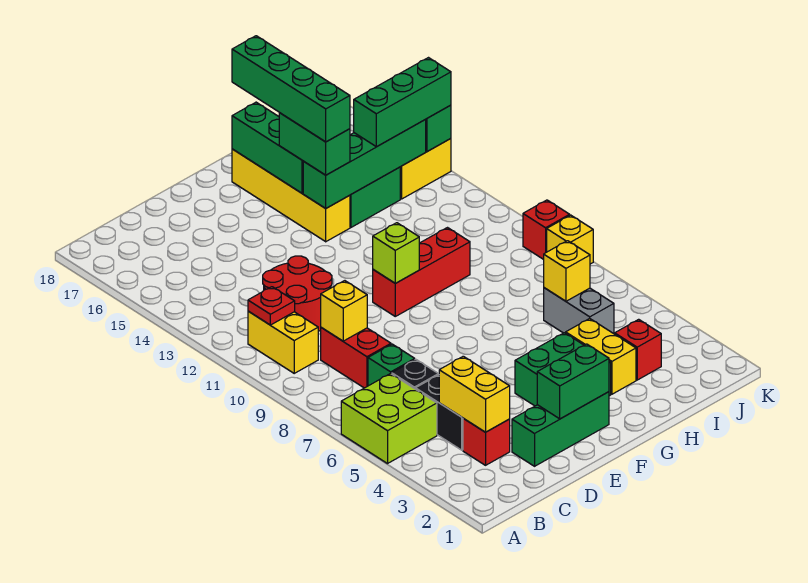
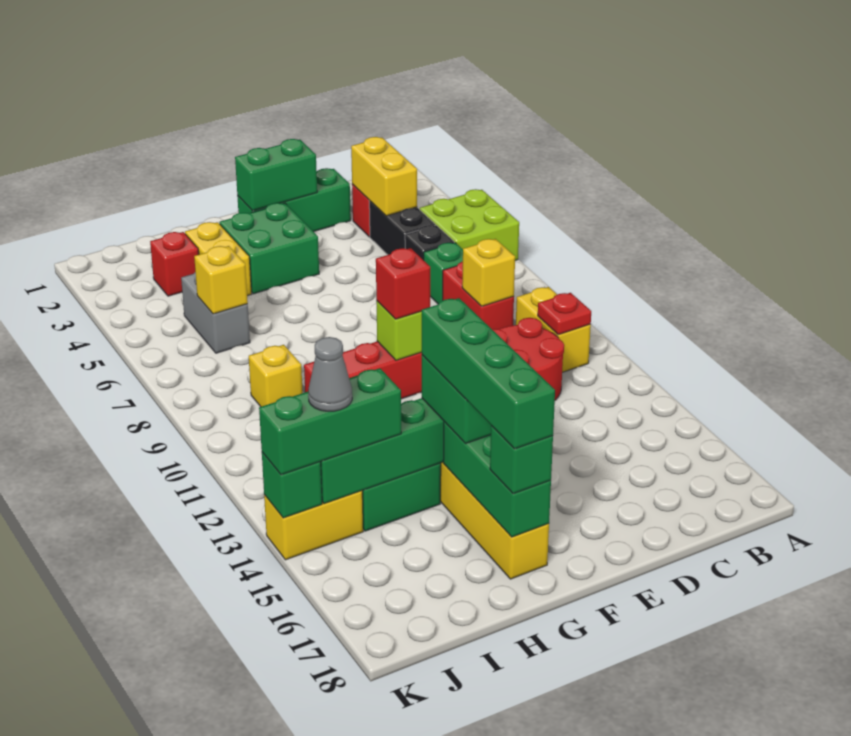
none -> green brick G17 level 3
none -> grey cone J14 level 4
yellow brick K8 level 1 -> yellow brick I9 level 1
red brick K9 level 1 -> red brick F10 level 3

